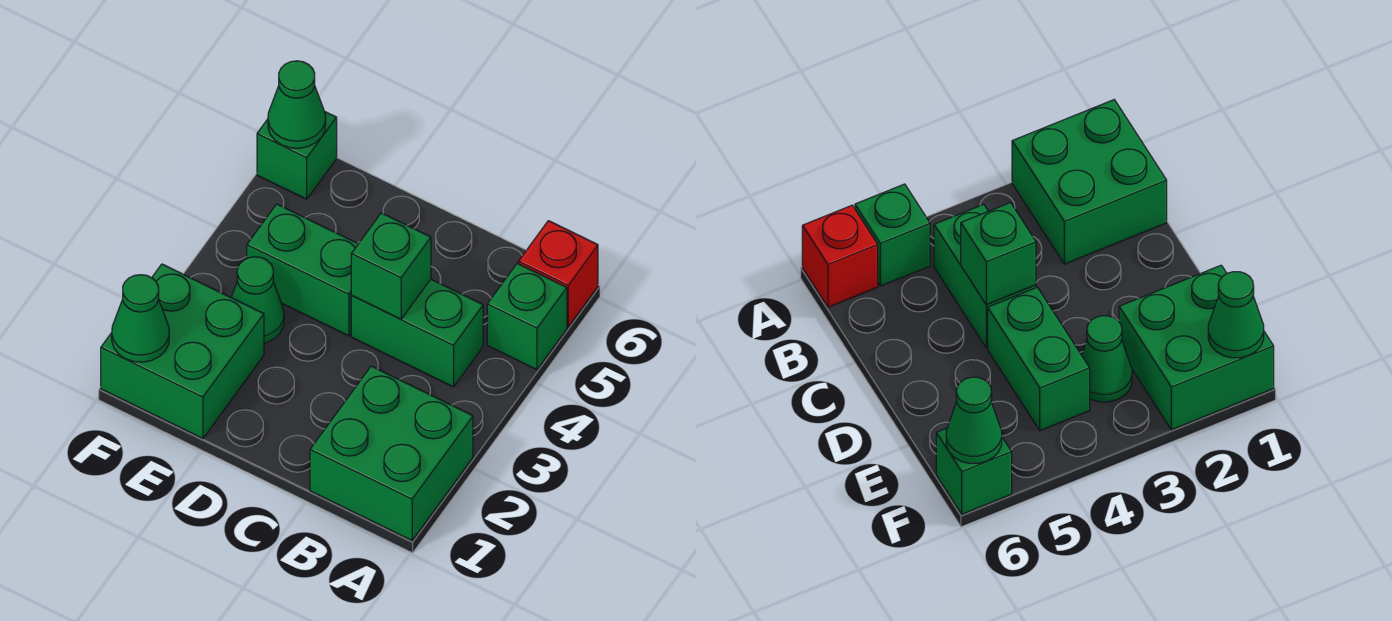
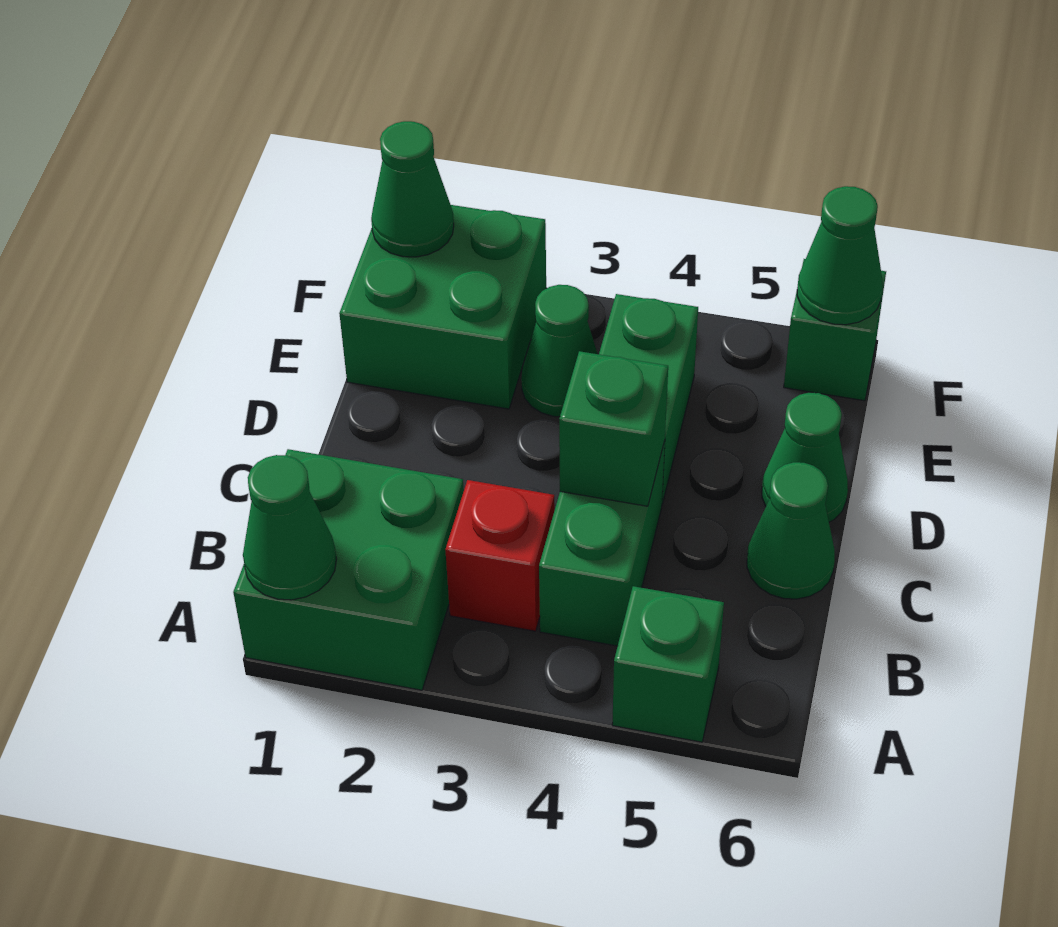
none -> green cone A1 level 2
red brick A6 level 1 -> red brick B3 level 1
none -> green cone C6 level 1
none -> green cone D6 level 1

